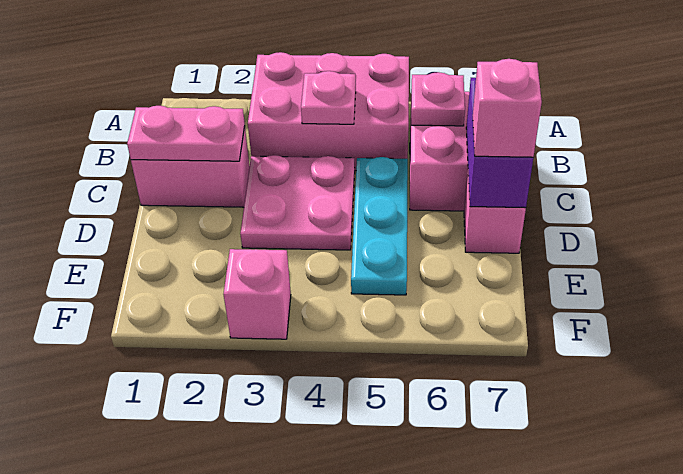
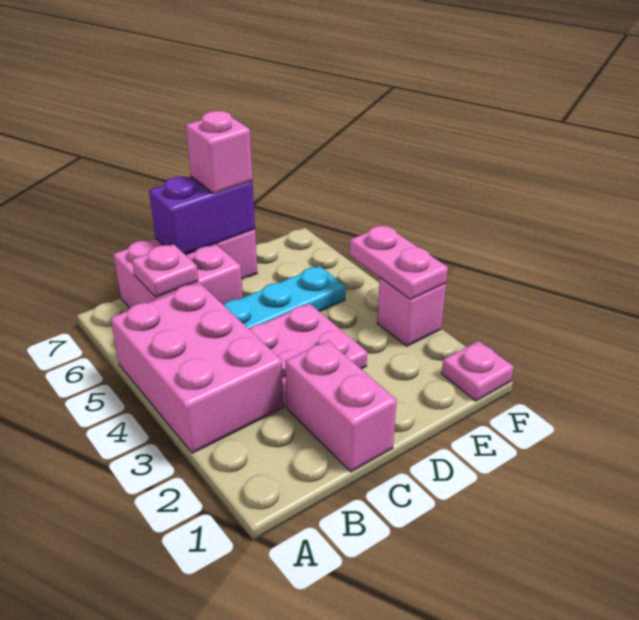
pink plate B4 level 2 -> pink plate F1 level 1
pink plate C1:C2 level 2 -> pink plate F3:F4 level 2

